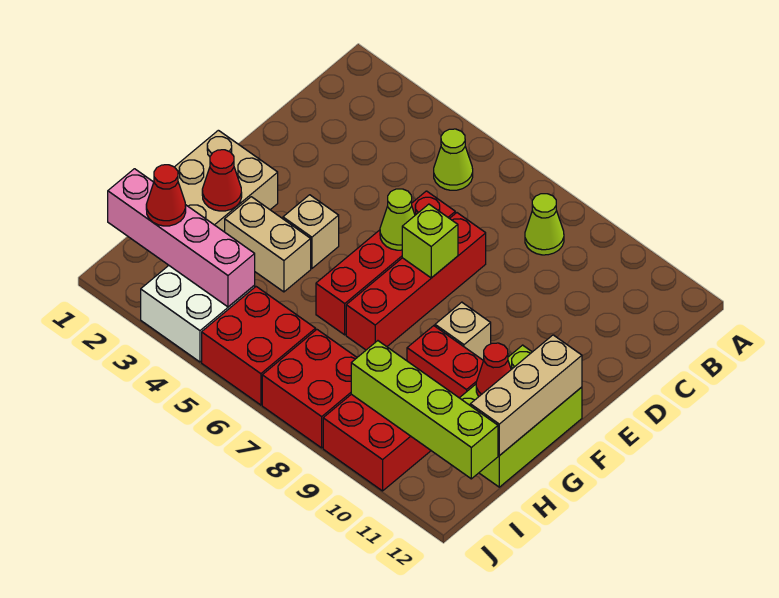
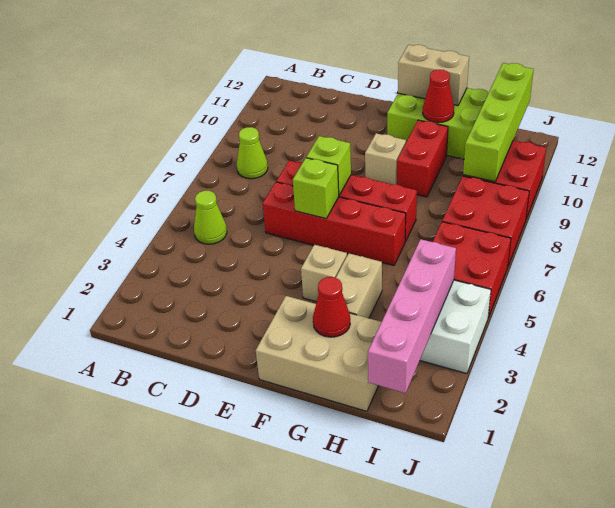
lime cone E6 level 2 -> lime brick E6 level 2
tan brick F12:H12 level 2 -> tan brick F12:G12 level 2
red cone I2 level 3 -> none

